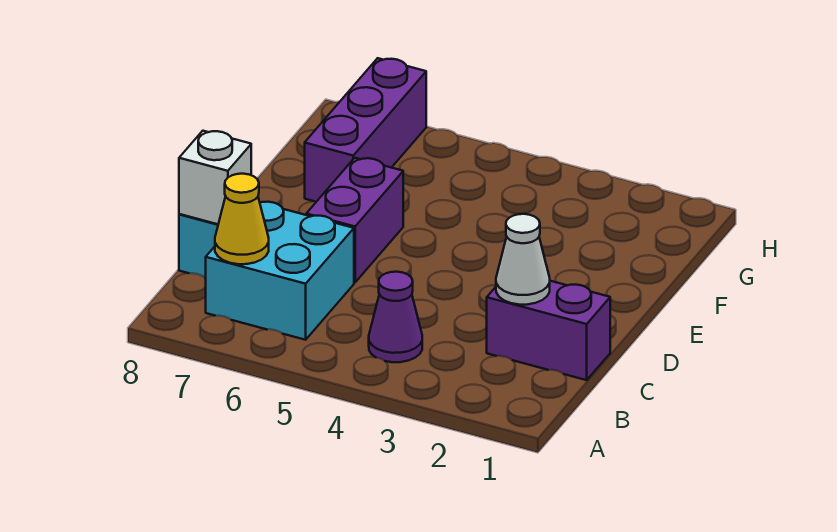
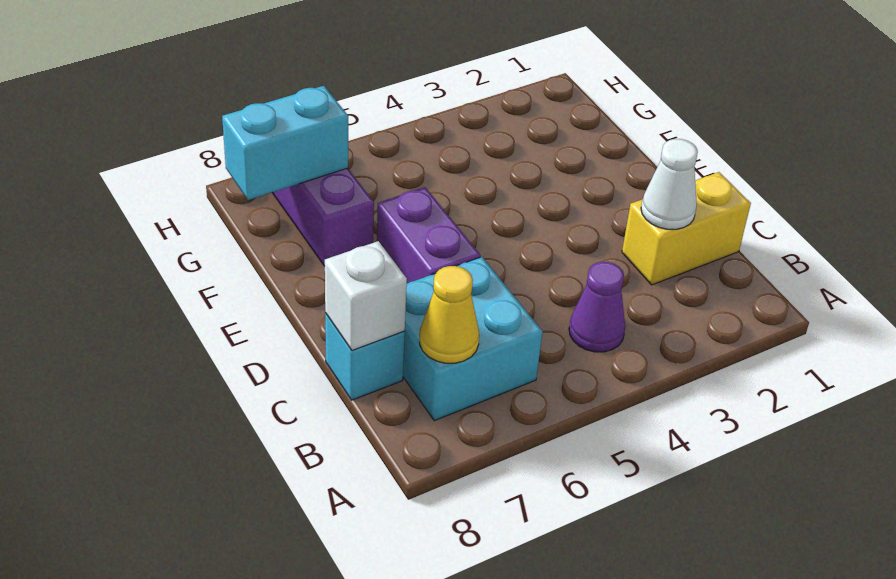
purple brick C1:C2 level 1 -> yellow brick C1:C2 level 1
none -> cyan brick G7:G8 level 2

